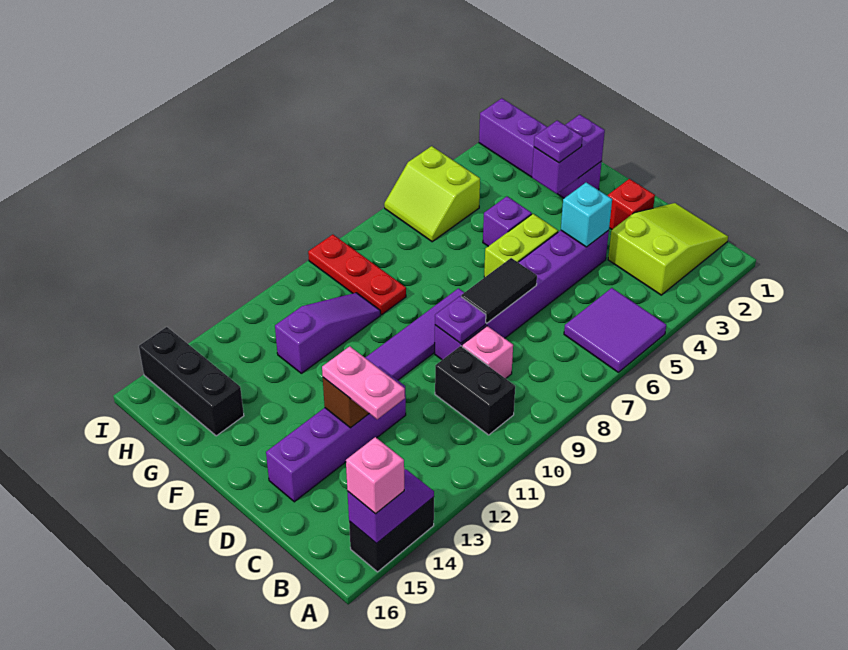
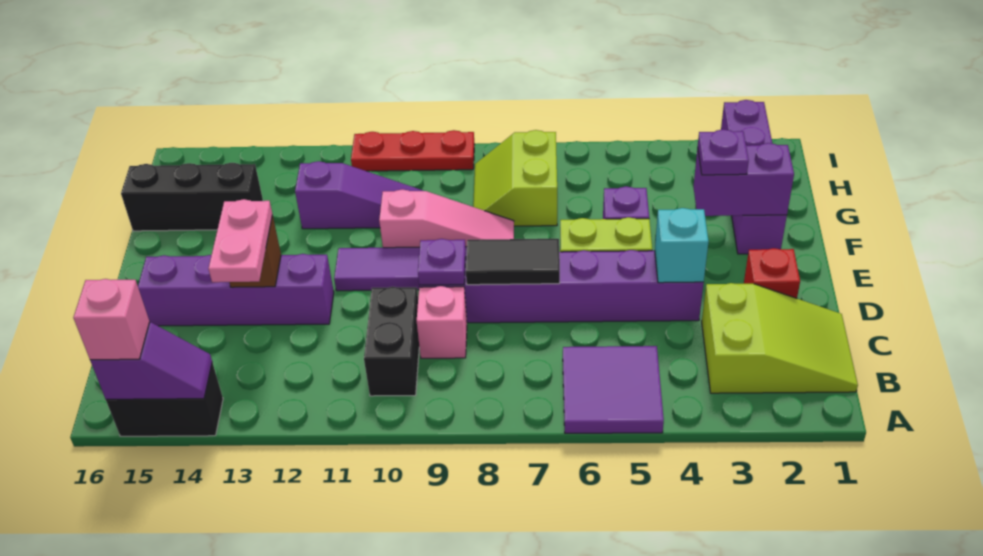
none -> pink slope F8:F10 level 1 top 10
red plate G9:I9 level 1 -> red plate I9:I11 level 1
black brick G15:I15 level 1 -> black brick G14:G16 level 1
lime slope H5:I6 level 1 top 5 -> lime slope G7:H8 level 1 top 7

